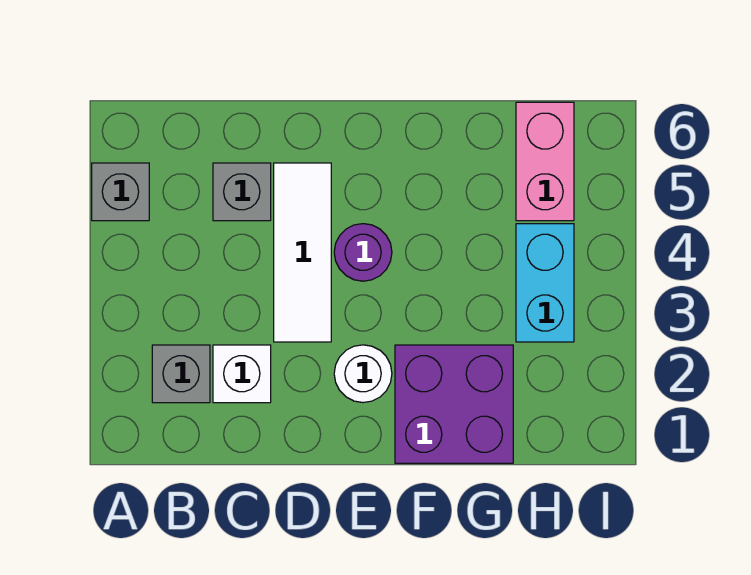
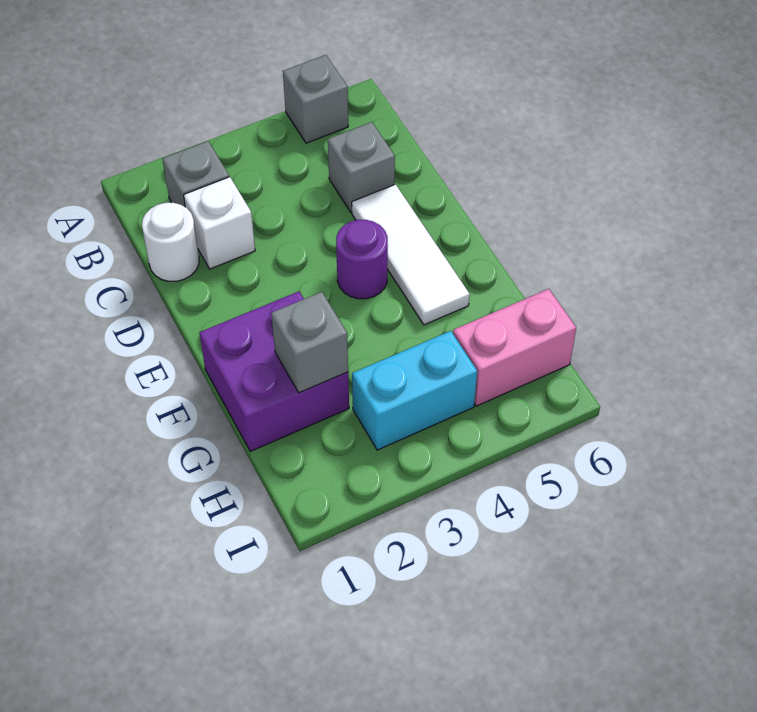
white tile D3:D5 level 1 -> white tile D5:F5 level 1
white round brick E2 level 1 -> white round brick C1 level 1
none -> grey brick G2 level 2

